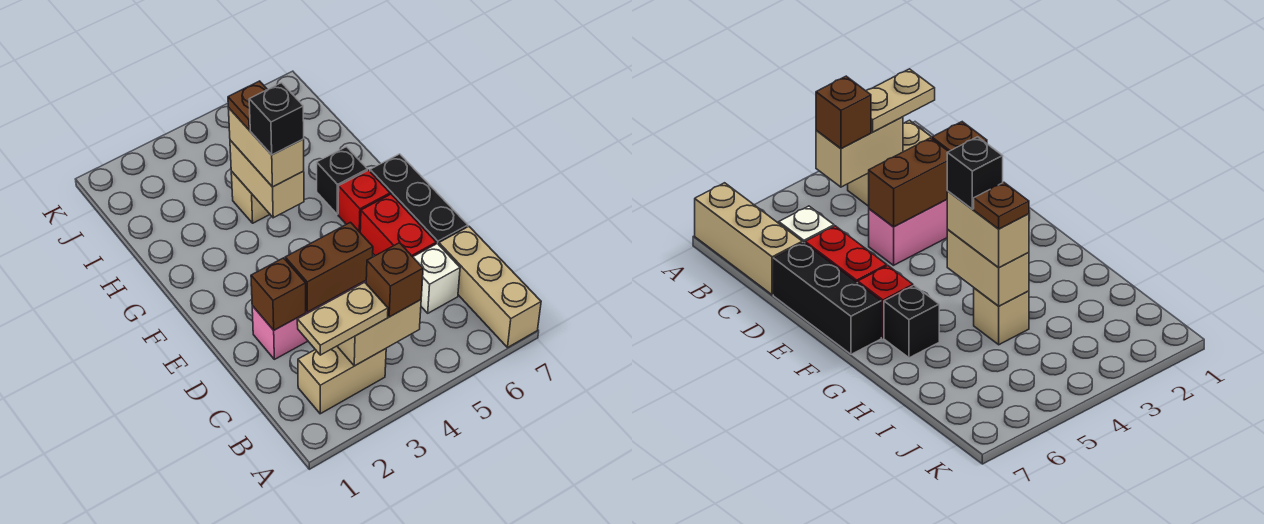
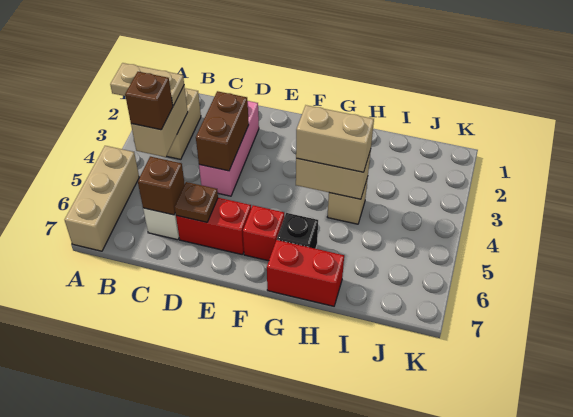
tan brick A7:C7 level 1 -> tan brick A5:A7 level 1
tan plate B2:B3 level 3 -> tan plate A3:B3 level 3
brown brick D2 level 2 -> brown brick C6 level 2
black brick D7:F7 level 1 -> none
black brick G4 level 4 -> none
none -> red brick G7:H7 level 1
brown plate H4 level 4 -> brown plate D6 level 2

